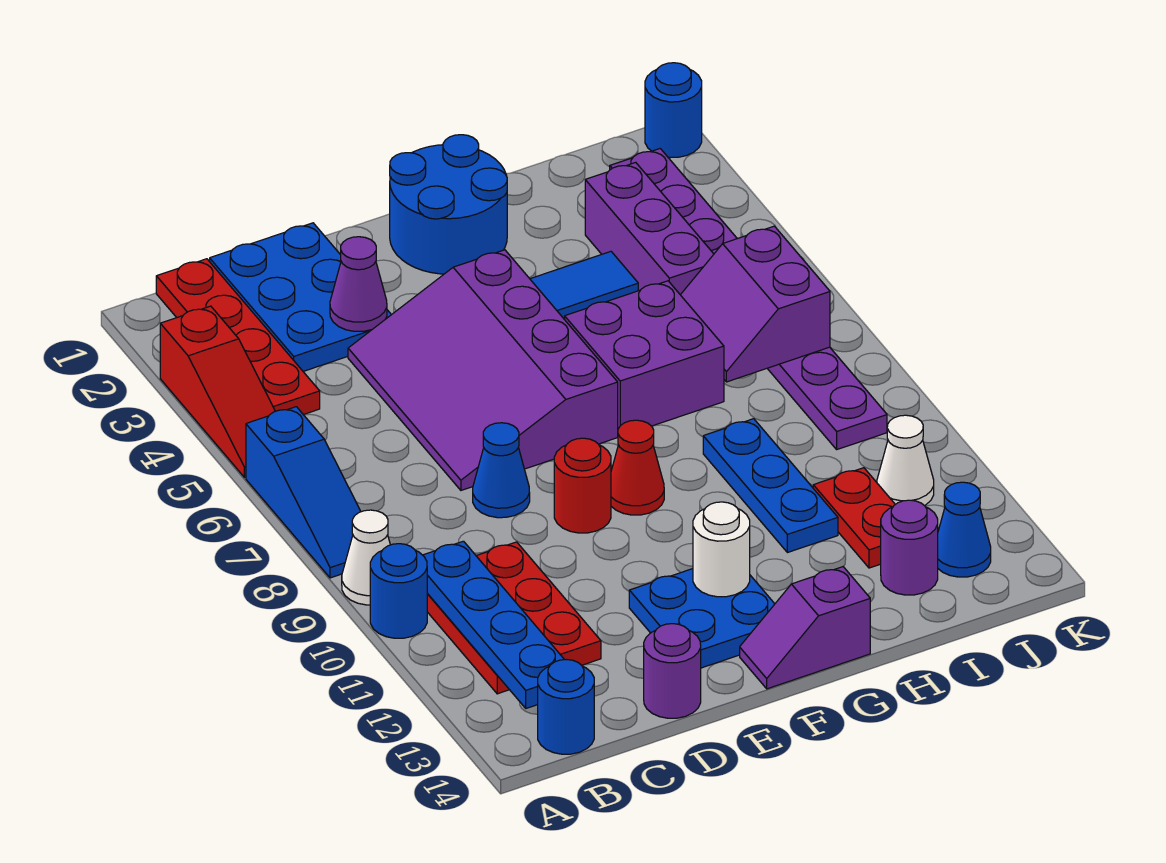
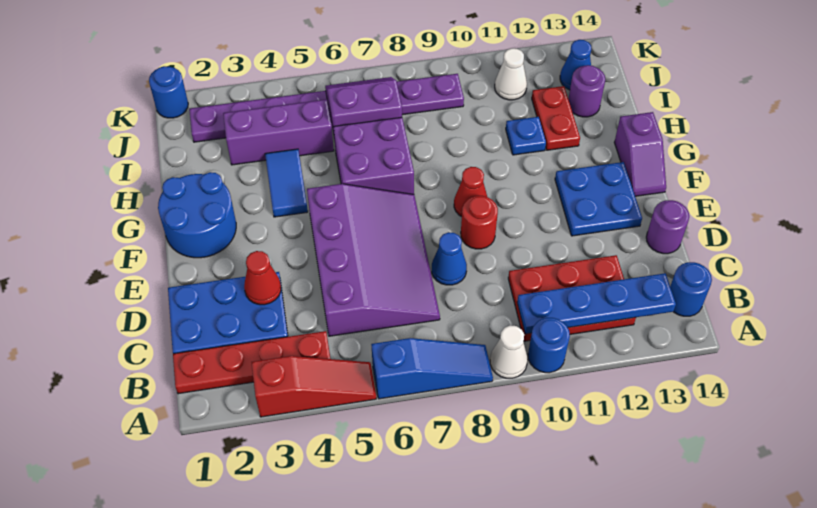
purple cone D3 level 2 -> red cone D3 level 2
purple slope D4:F7 level 1 top F -> purple slope C5:F7 level 1 top 5
white round brick F12 level 2 -> none
blue plate H9:H11 level 1 -> blue plate H11 level 1
purple slope I6:J7 level 2 top J -> purple slope I6:J7 level 2 top I
red plate I11:I12 level 1 -> red plate H12:I12 level 1

